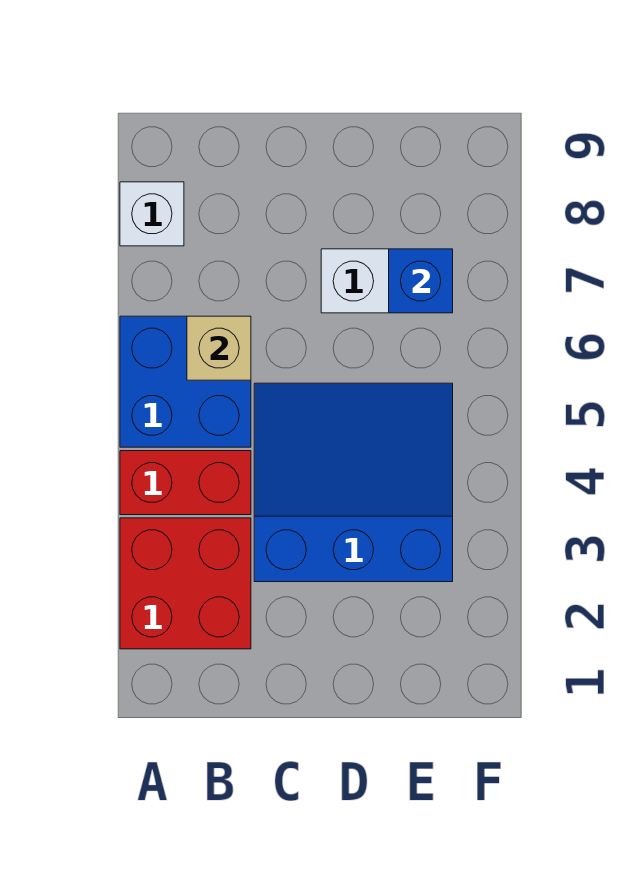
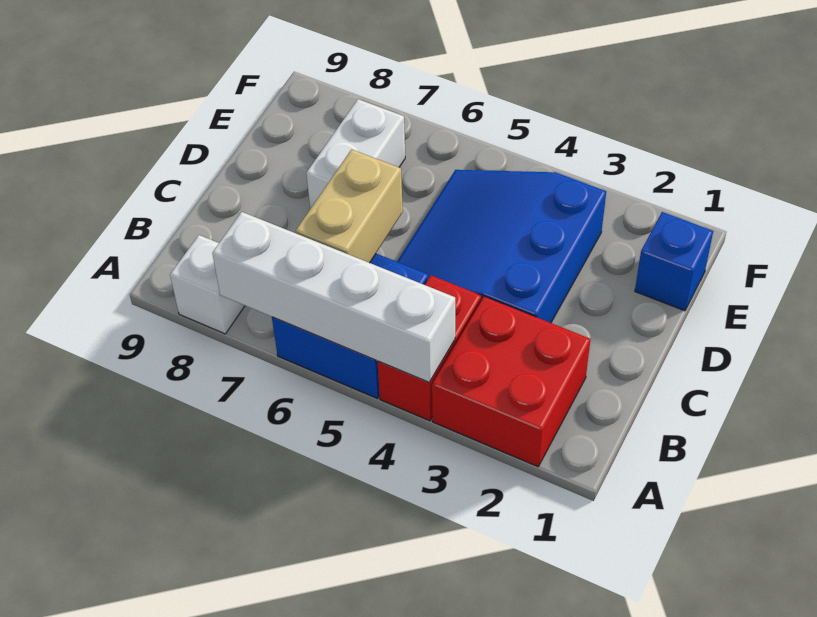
none -> white brick A4:A7 level 2
tan brick B6 level 2 -> tan brick B6:C6 level 2
blue brick E7 level 2 -> blue brick E1 level 1

